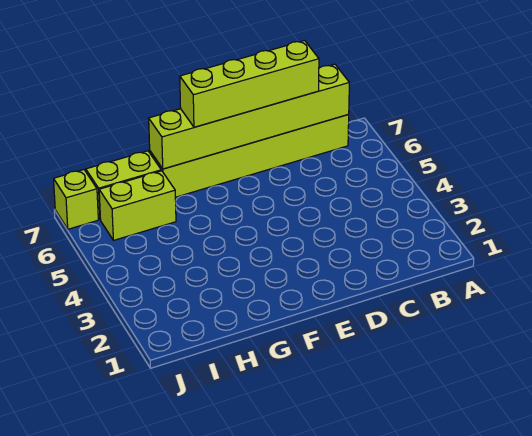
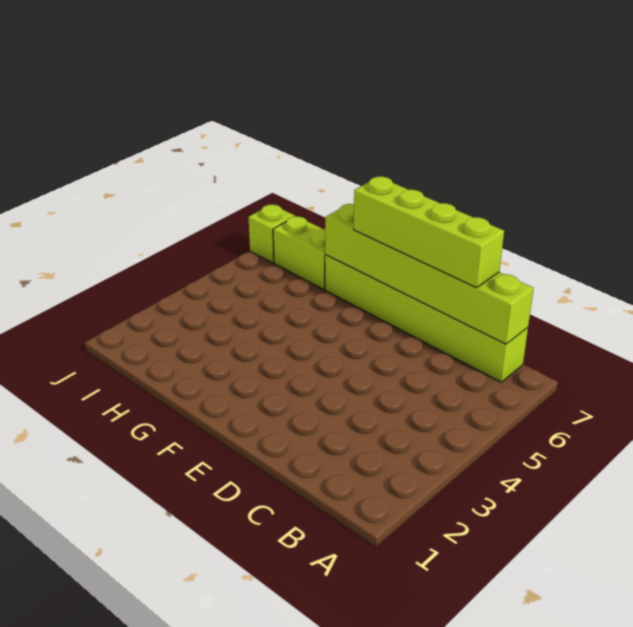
lime brick H6:I6 level 1 -> none

